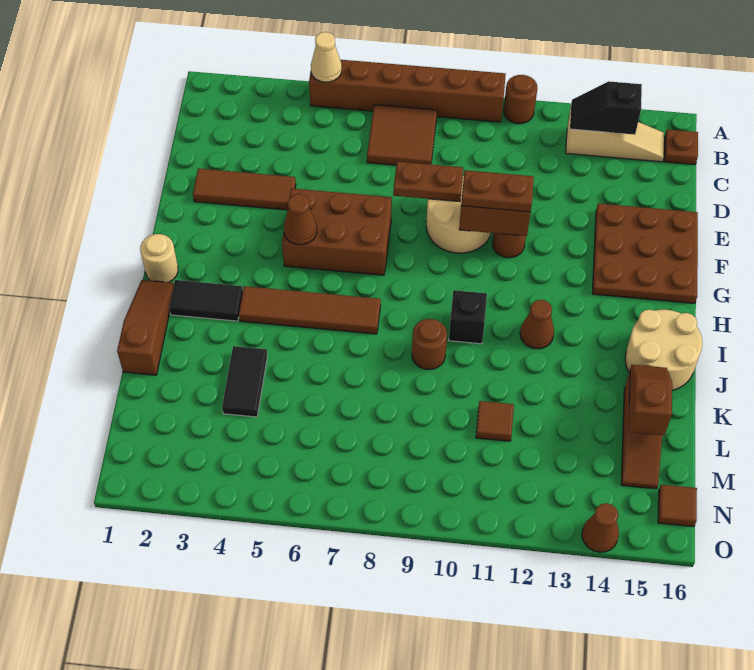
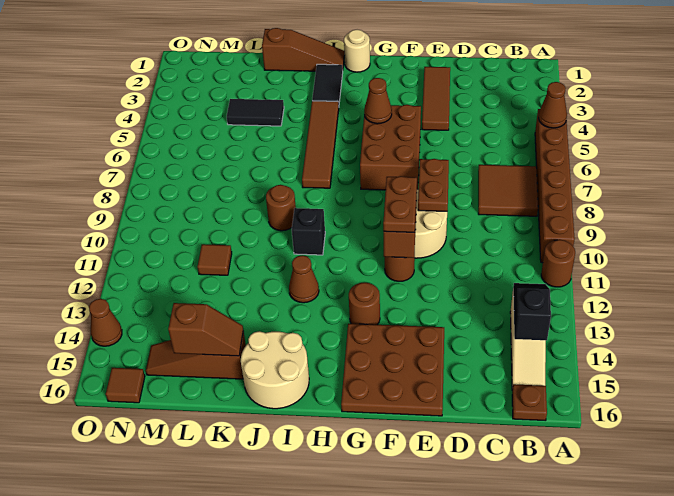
tan cone A5 level 2 -> brown cone A5 level 2
none -> brown round brick G13 level 1

